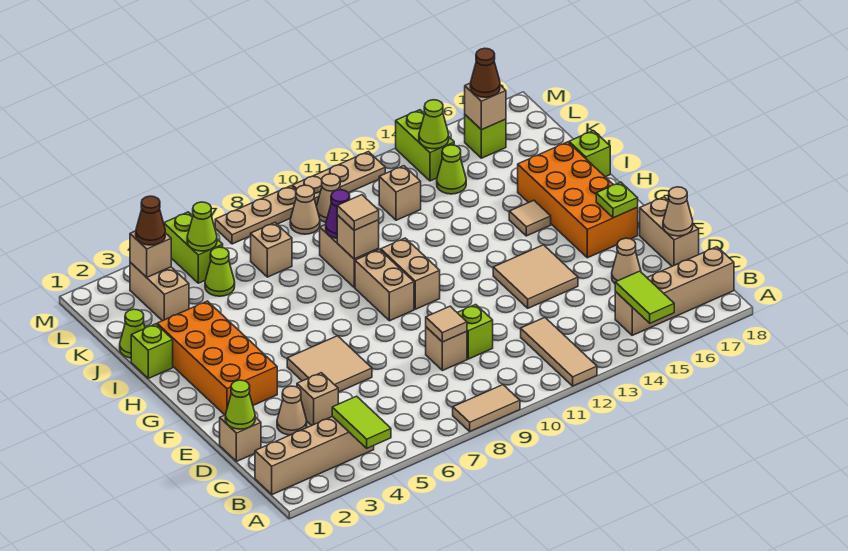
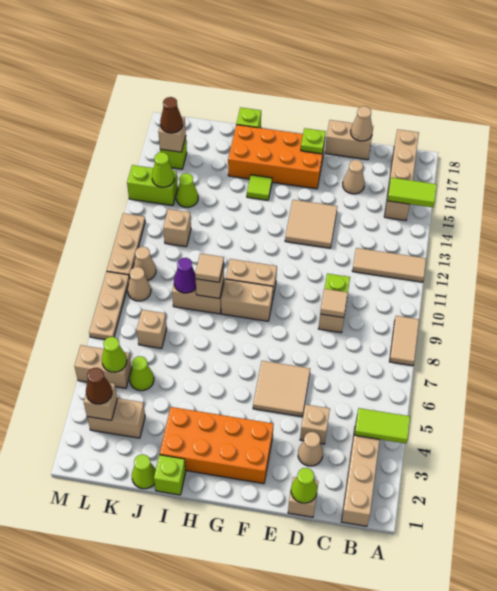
tan tile H15 level 1 -> lime tile H15 level 1
lime brick L5:M5 level 1 -> tan brick L5:M5 level 1

